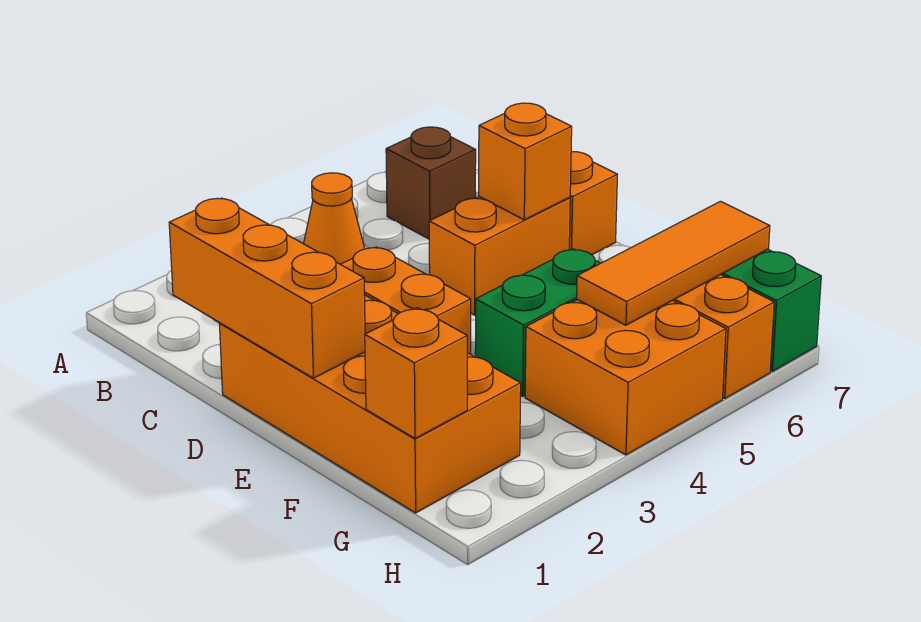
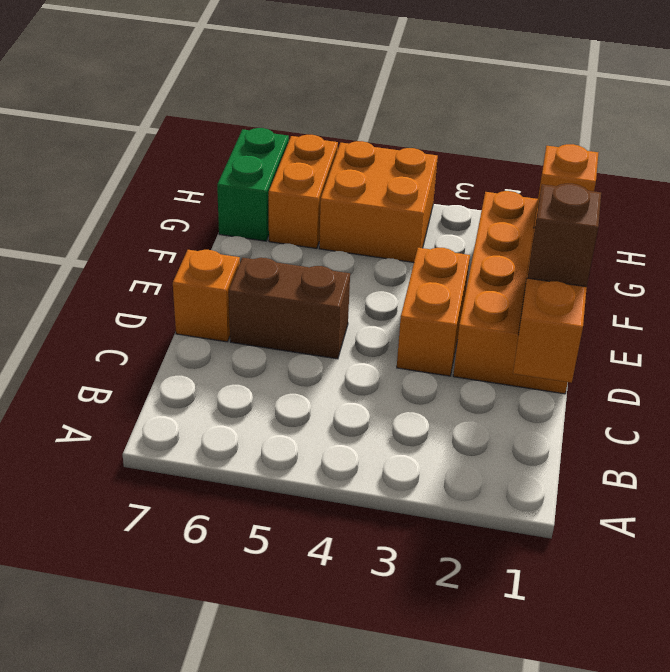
orange cone B4 level 1 -> none
brown brick B6 level 1 -> brown brick D1 level 3
orange brick D5:D6 level 1 -> brown brick D5:D6 level 1
orange brick D6 level 2 -> none
green brick F4:F5 level 1 -> none
orange tile G5:G7 level 2 -> none

